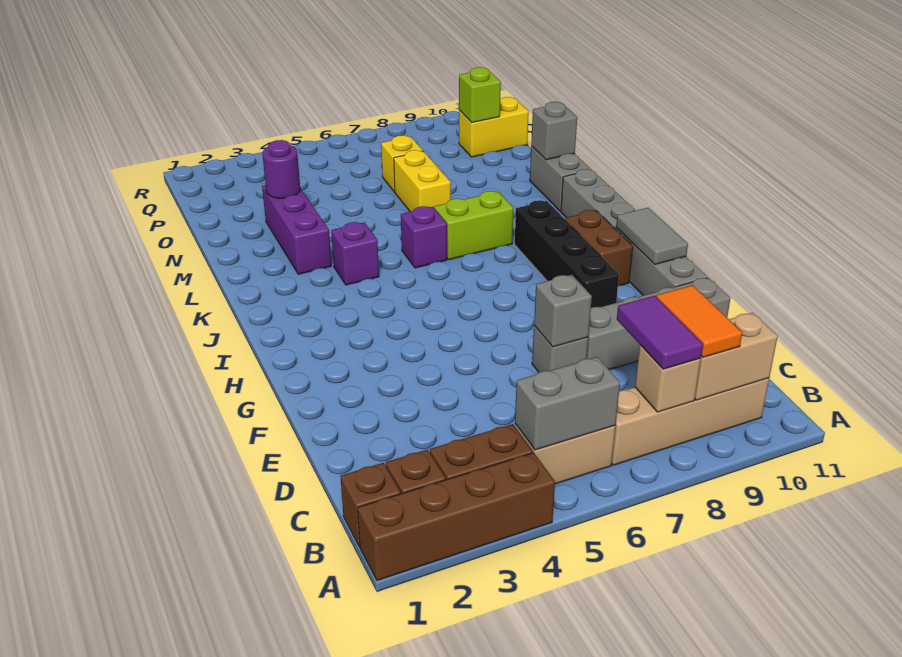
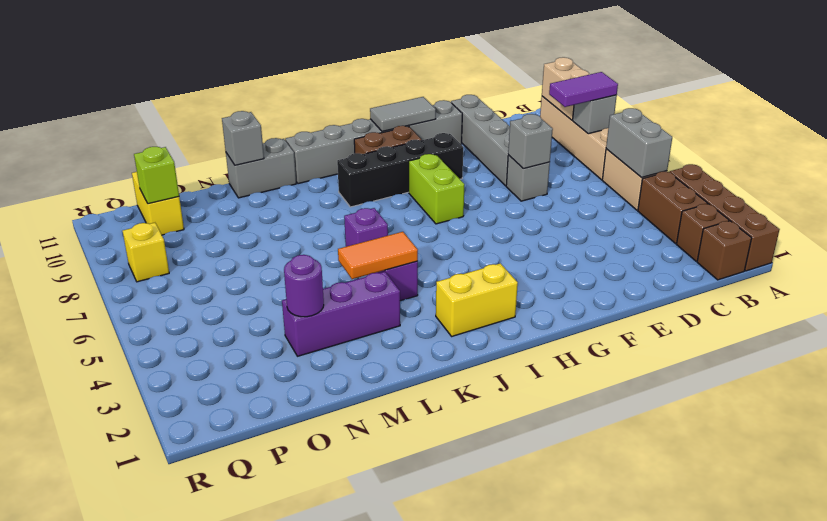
tan brick B8 level 2 -> grey brick B8 level 2
orange tile B9:C9 level 3 -> orange tile K4:L4 level 2
lime brick K7:K8 level 1 -> lime brick H7:H8 level 1
yellow brick M7:N7 level 1 -> yellow brick I2:J2 level 1
yellow brick O7 level 1 -> yellow brick Q8 level 1

